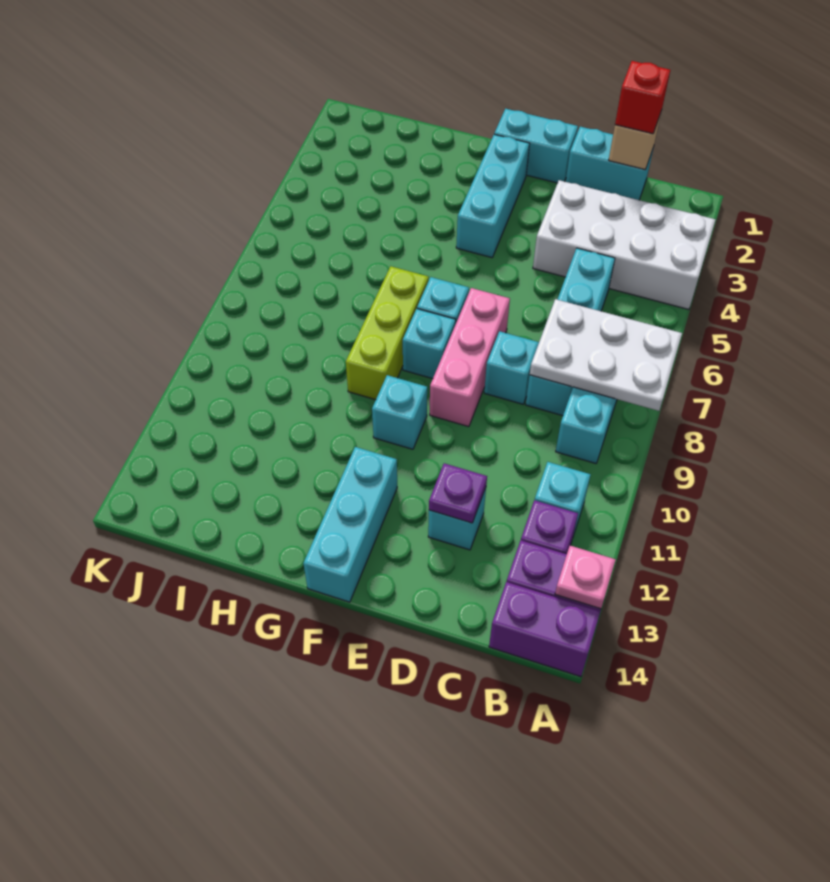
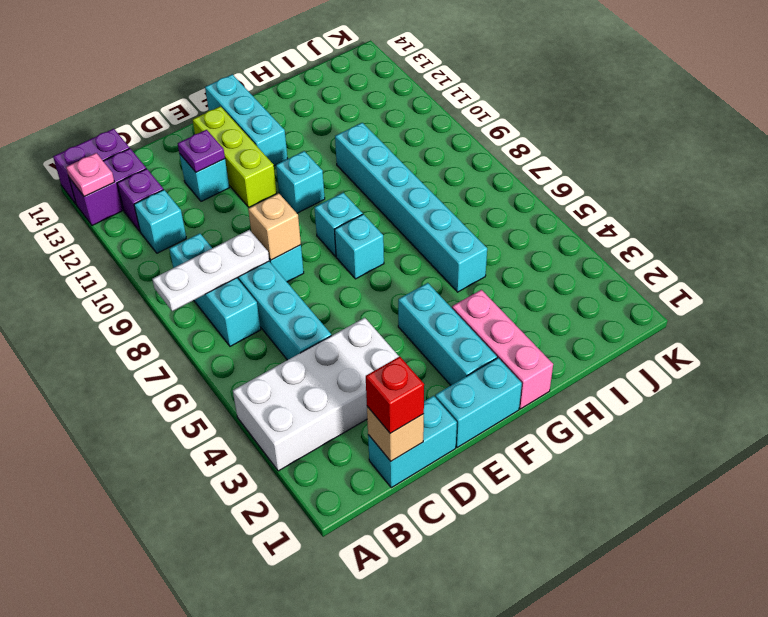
white plate A7:C8 level 2 -> white plate A8:C8 level 2
none -> tan brick D8 level 2
pink brick E7:E9 level 1 -> pink brick G1:G3 level 1
lime brick G7:G9 level 1 -> lime brick E11:E13 level 1
none -> cyan brick H5:H10 level 1

